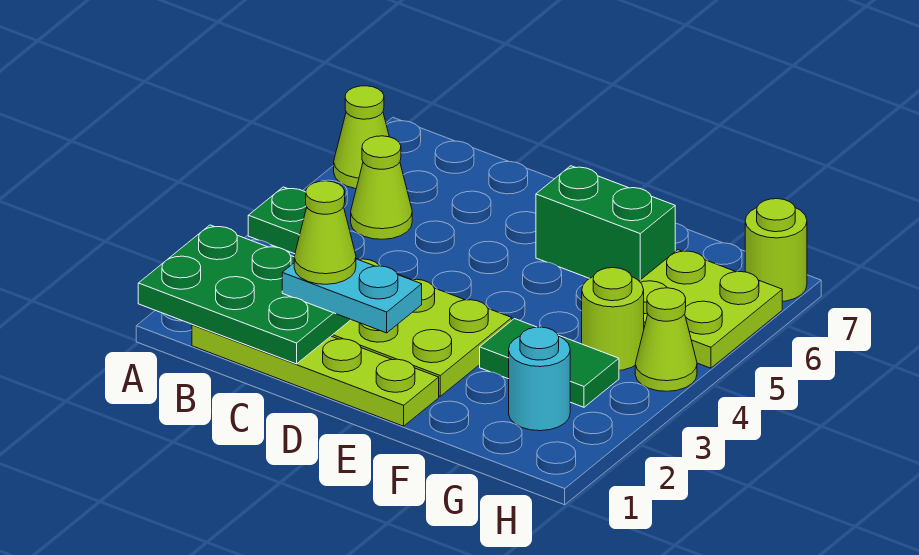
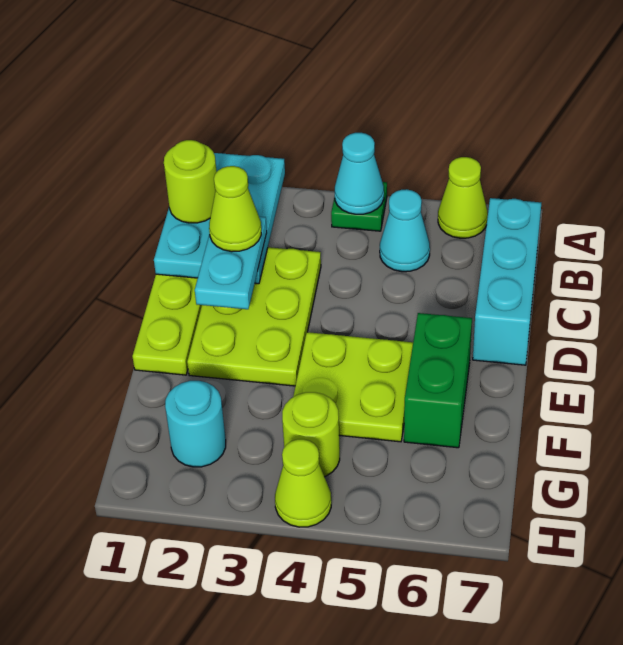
green plate A1:C2 level 2 -> cyan plate A1:C2 level 2
none -> cyan cone A4 level 2
lime cone B5 level 1 -> cyan cone B5 level 1
none -> cyan brick B7:D7 level 1
green tile F3:G3 level 1 -> none
lime plate G5:H6 level 1 -> lime plate E4:F5 level 1
lime round brick H7 level 1 -> lime round brick B1 level 3

